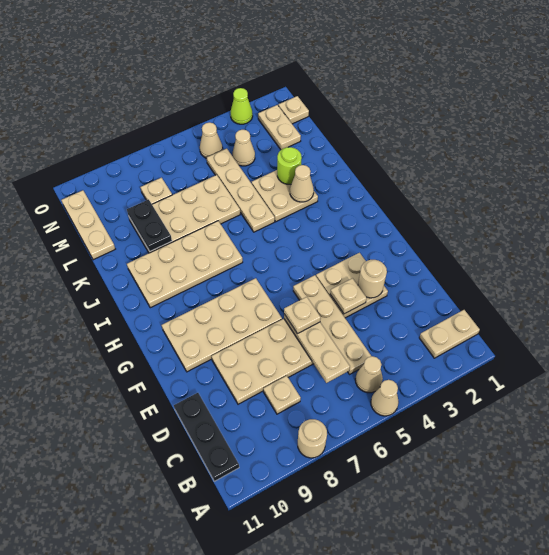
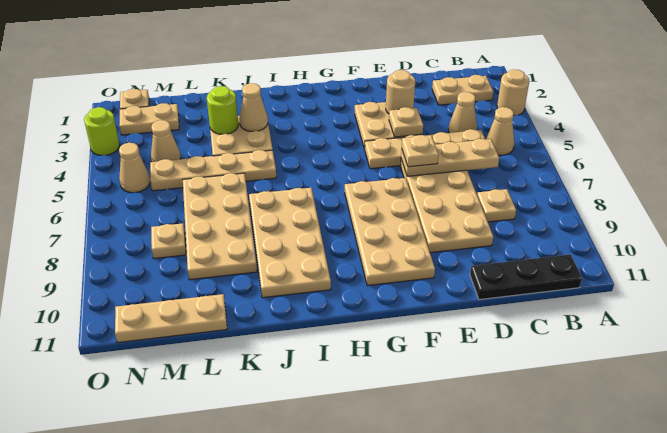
tan cone A5 level 1 -> tan cone C4 level 1
tan round brick A8 level 1 -> tan round brick A3 level 1
tan plate B1:B2 level 1 -> tan plate B2:C2 level 1
black plate K9:L9 level 2 -> none
lime cone O3 level 1 -> lime round brick O3 level 1

